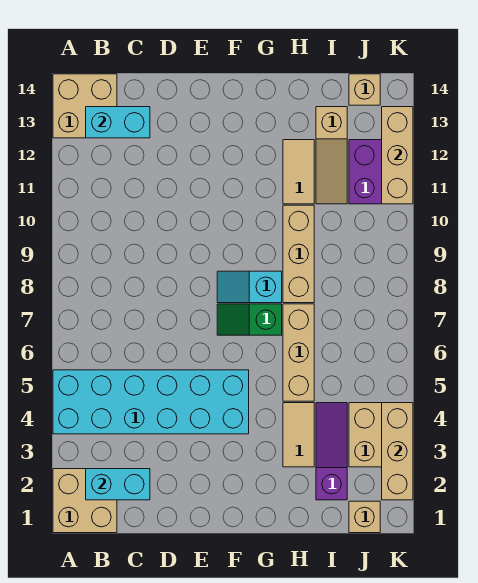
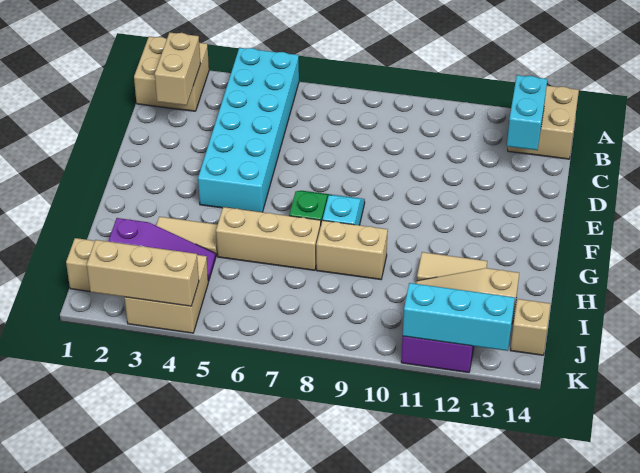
cyan brick B2:C2 level 2 -> tan brick B2:C2 level 2
tan brick H8:H10 level 1 -> tan brick H8:H9 level 1
tan brick K11:K13 level 2 -> cyan brick K11:K13 level 2

